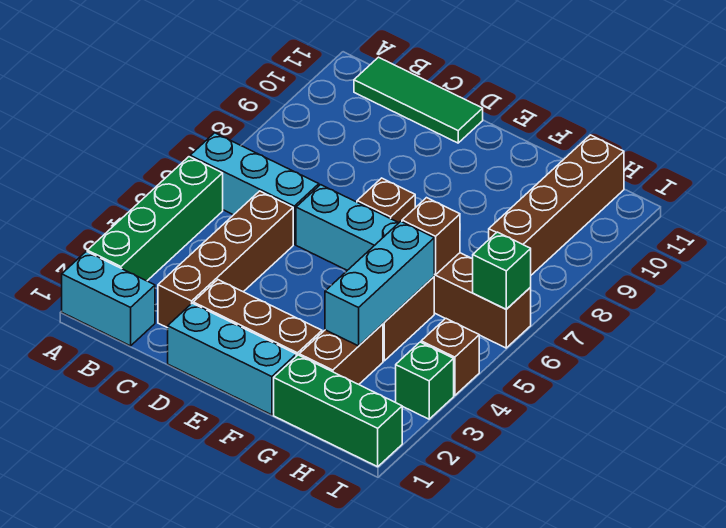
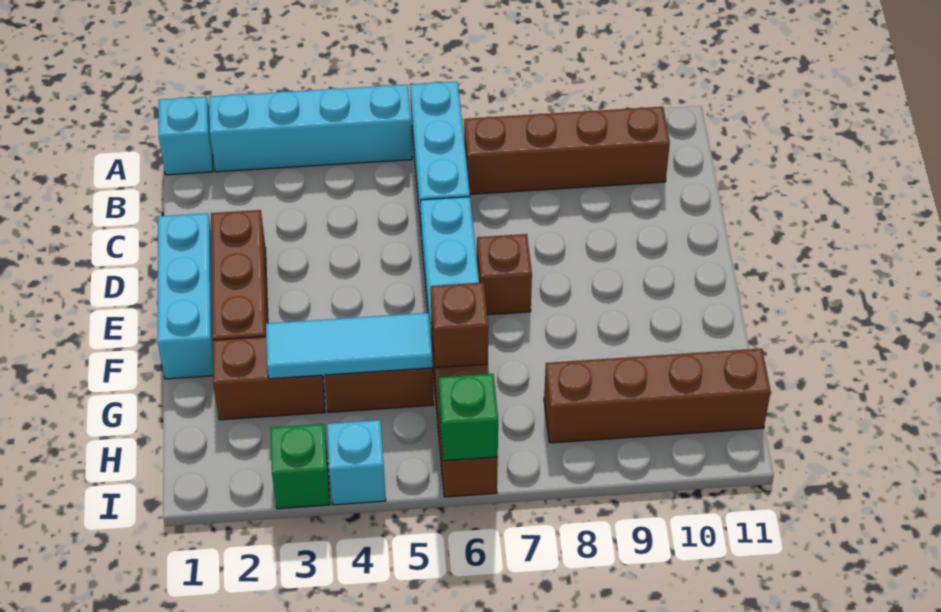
cyan brick A1:B1 level 1 -> cyan brick A1 level 1
green brick A2:A5 level 1 -> cyan brick A2:A5 level 1
green tile B11:D11 level 1 -> none
brown brick C2:C5 level 1 -> brown brick B7:B10 level 1
green brick G1:I1 level 1 -> none
cyan brick G3:G5 level 2 -> cyan tile G3:G5 level 2
brown brick I4 level 1 -> cyan brick I4 level 1

